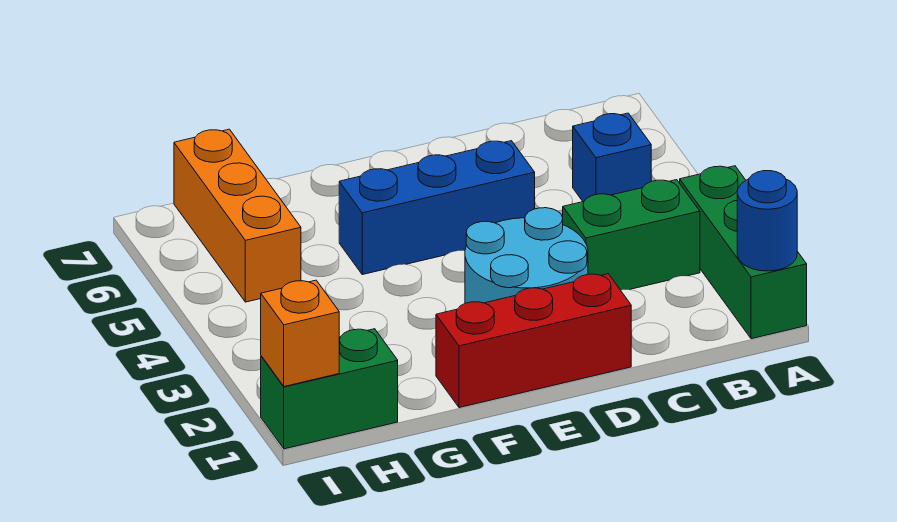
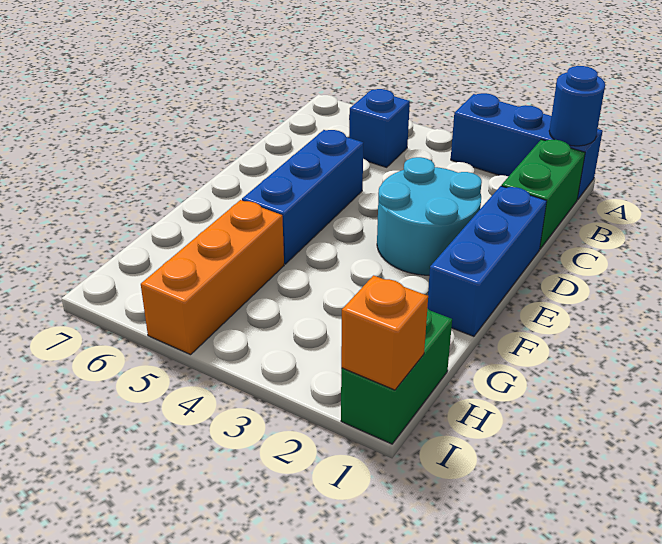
green brick A1:A3 level 1 -> blue brick A1:A3 level 1
green brick B3:C3 level 1 -> green brick B1:C1 level 1
red brick D1:F1 level 1 -> blue brick D1:F1 level 1
orange brick H5:H7 level 1 -> orange brick G5:I5 level 1

